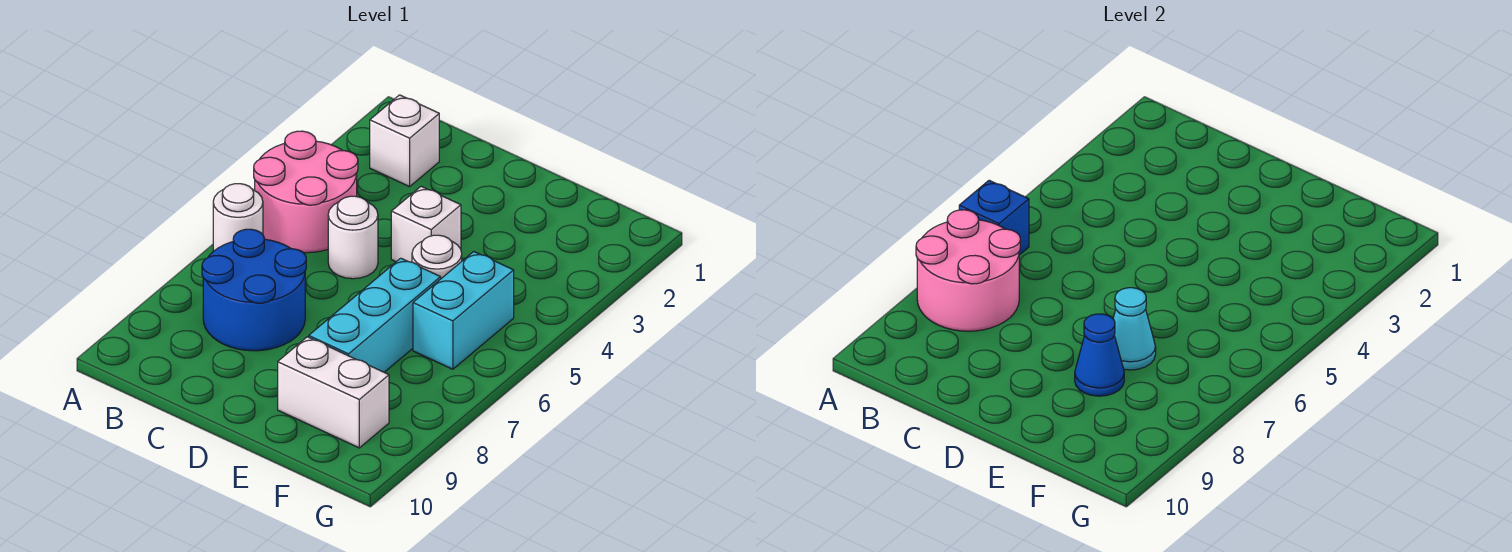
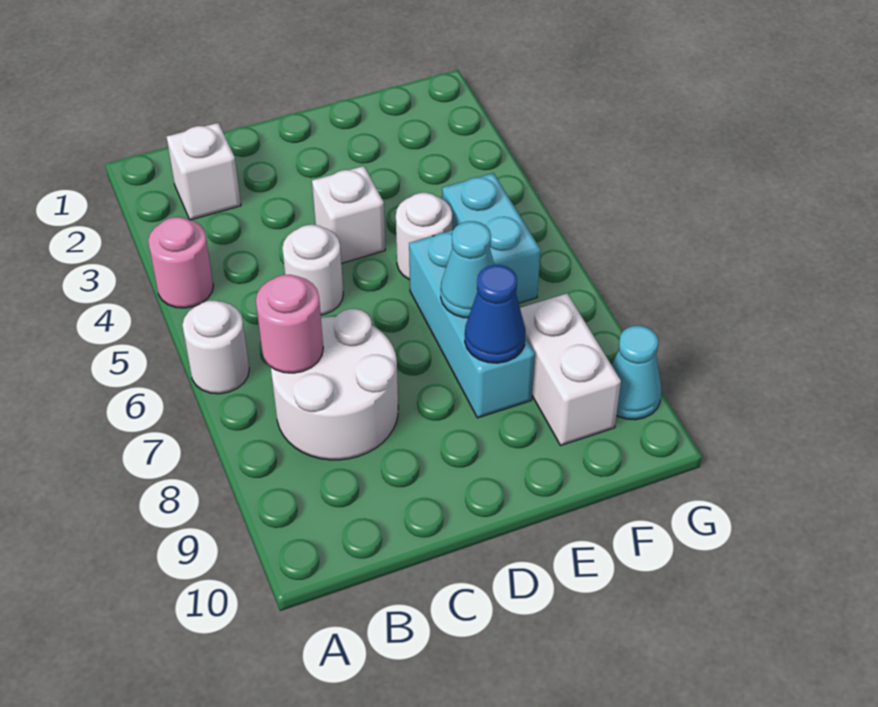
pink round brick A4:B5 level 1 -> pink round brick A4 level 1
blue brick A6 level 2 -> none
pink round brick A7:B8 level 2 -> pink round brick B7 level 2
blue round brick B7:C8 level 1 -> white round brick B7:C8 level 1
white brick E9:F9 level 1 -> white brick F8:F9 level 1
none -> cyan cone G9 level 1

